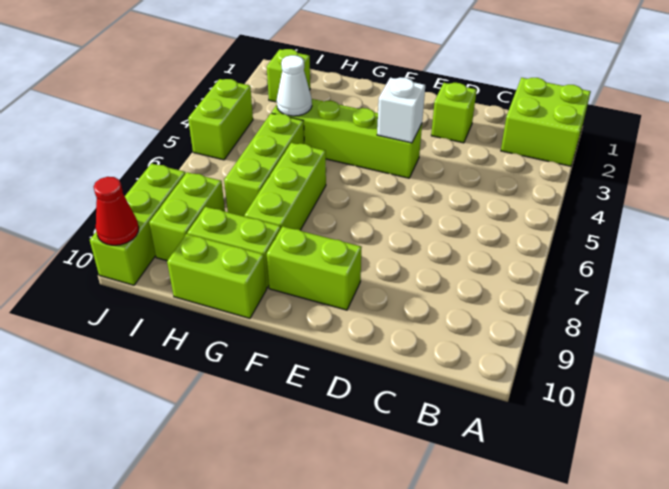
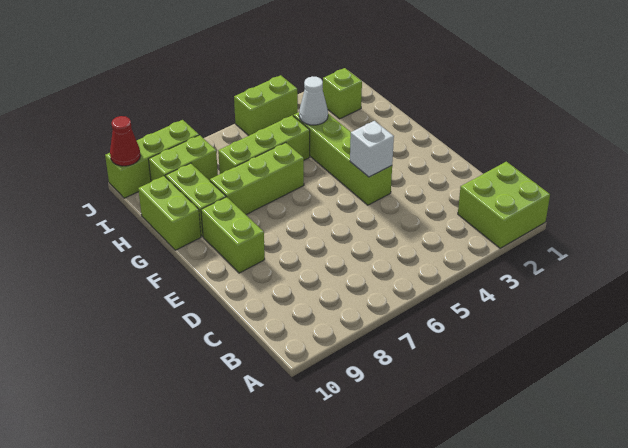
lime brick D2 level 1 -> none

